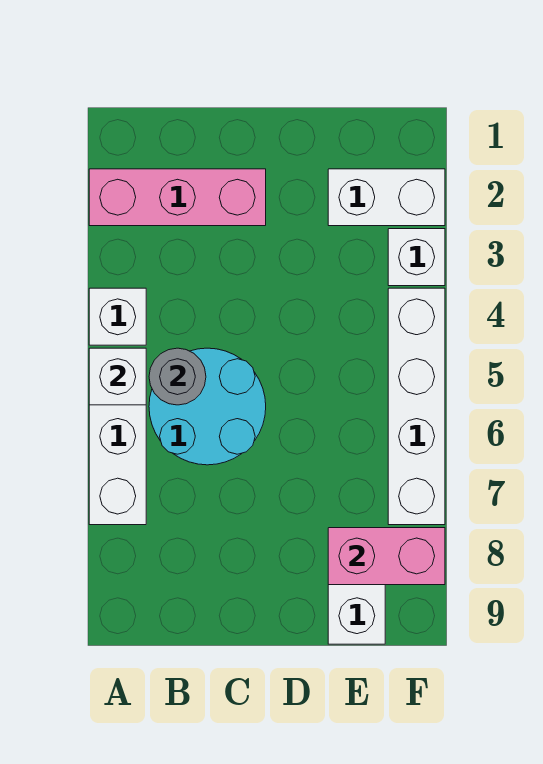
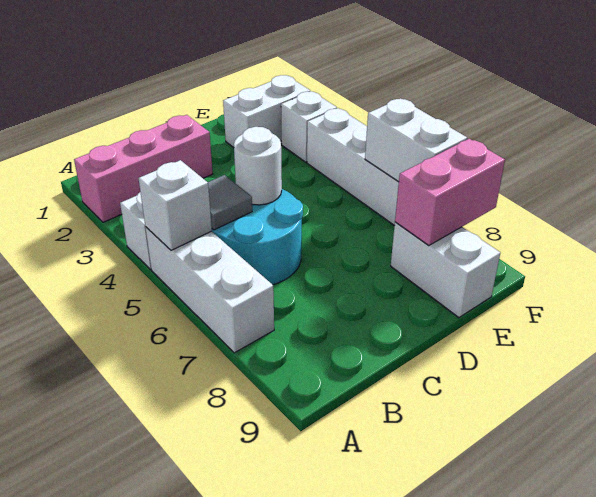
grey round brick B5 level 2 -> grey tile B5 level 2
none -> white round brick C5 level 2
none -> white brick F6:F7 level 2

